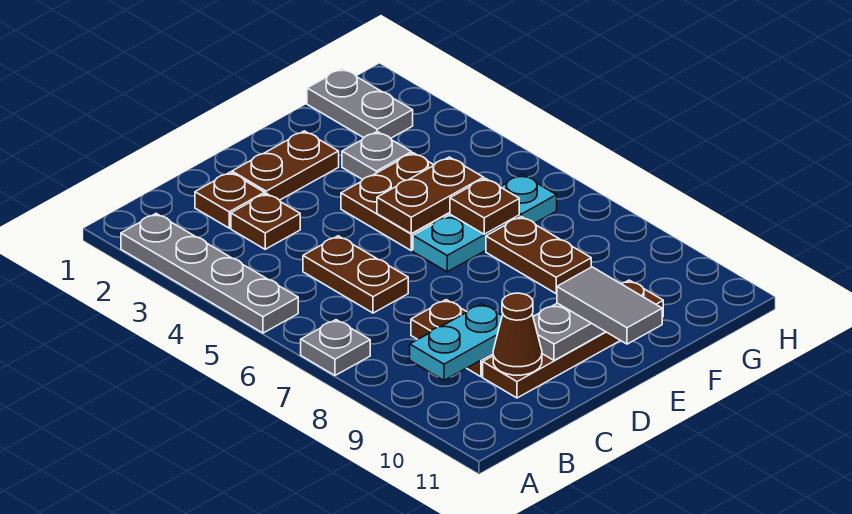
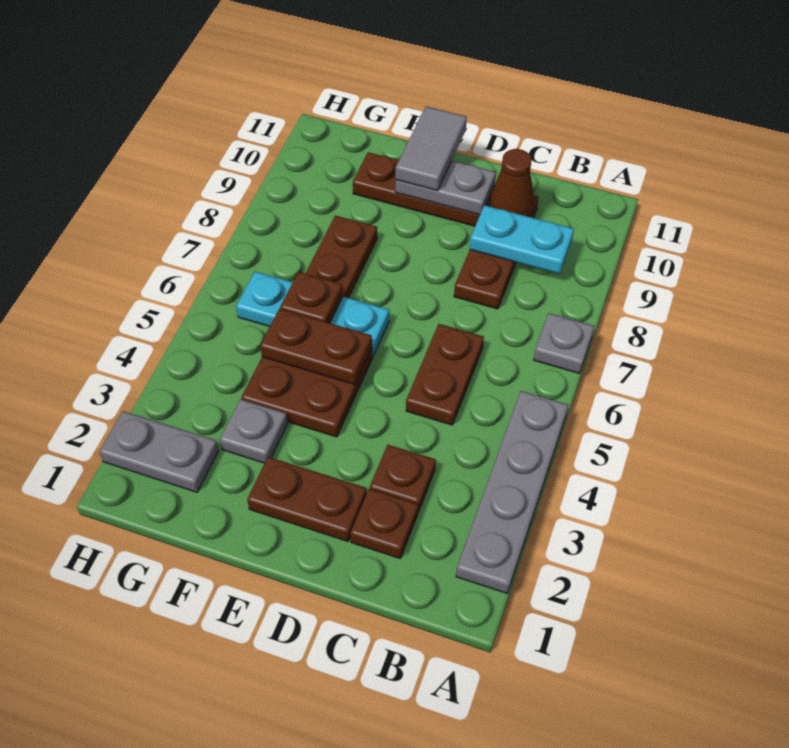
grey plate G1:G2 level 1 -> grey plate G2:H2 level 1

